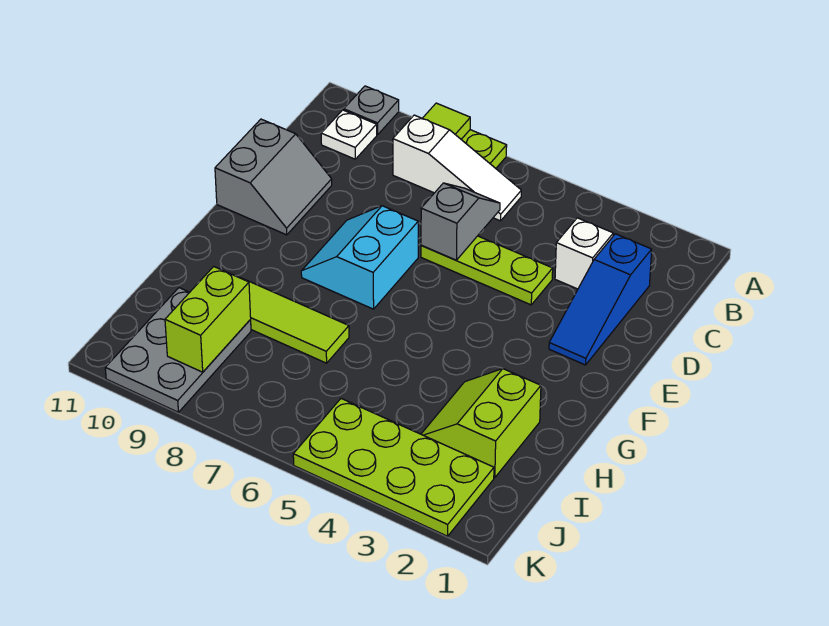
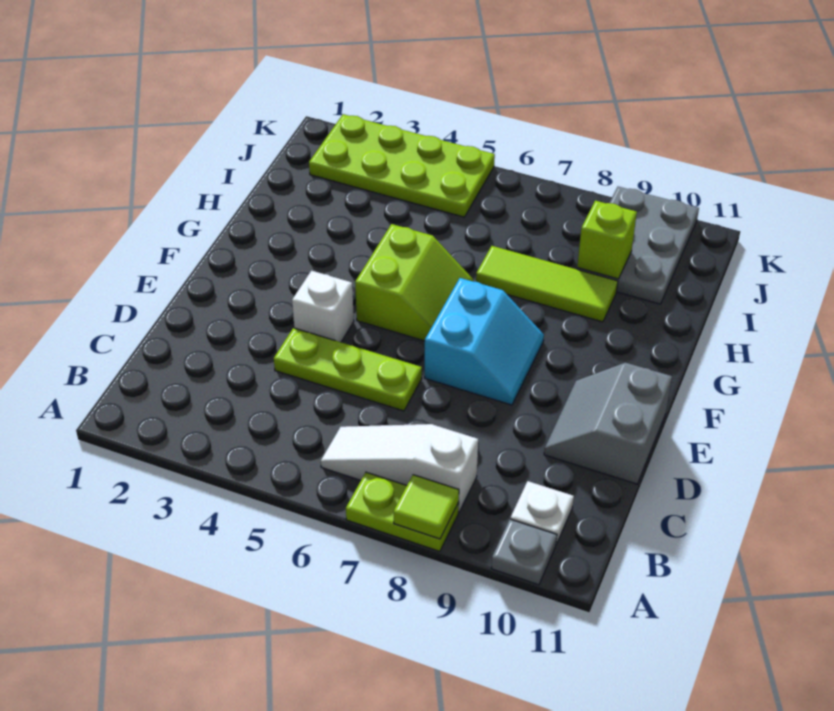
blue slope C2:E2 level 1 top C -> none
white brick C3 level 1 -> white brick E4 level 1
grey slope C6:D6 level 2 top D -> none
lime slope H2:I3 level 1 top 2 -> lime slope F5:G6 level 1 top 5
lime brick I9:J9 level 2 -> lime brick I9 level 2

